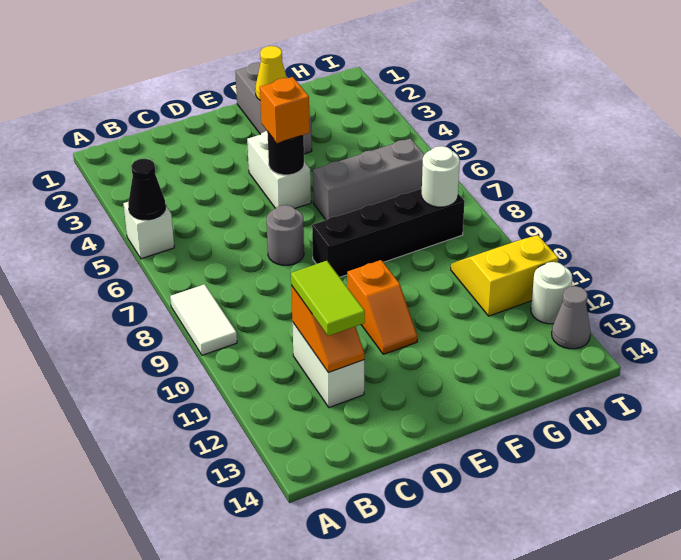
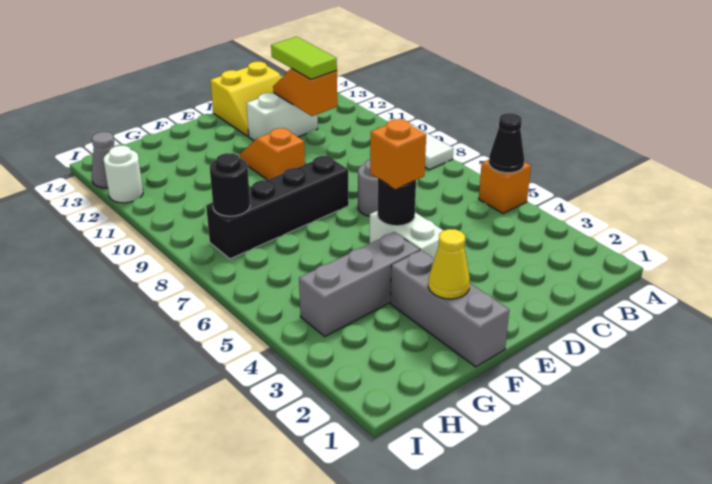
white brick A5 level 1 -> orange brick A5 level 1
white brick C11:C12 level 1 -> white brick C12:D12 level 1
grey brick F6:H6 level 1 -> grey brick F4:H4 level 1
white round brick H8 level 2 -> black round brick H8 level 2
yellow slope H10:I11 level 1 top 11 -> yellow slope C13:D14 level 1 top 14

